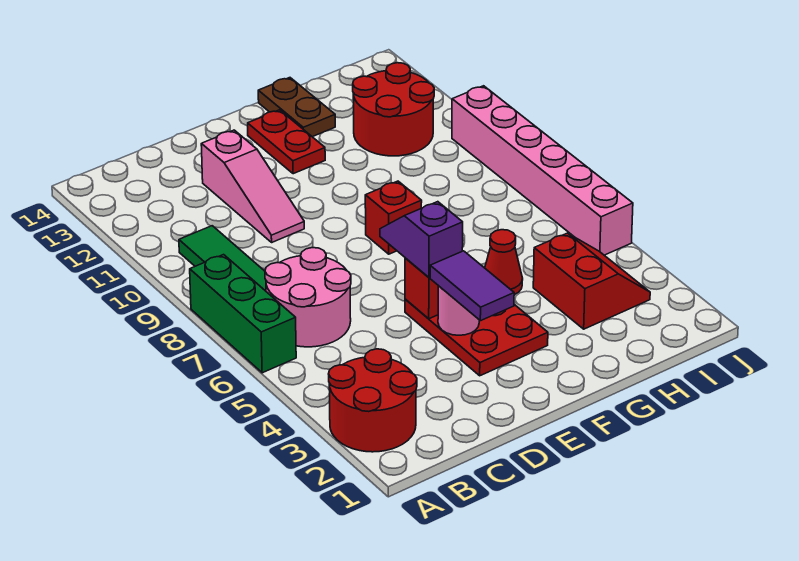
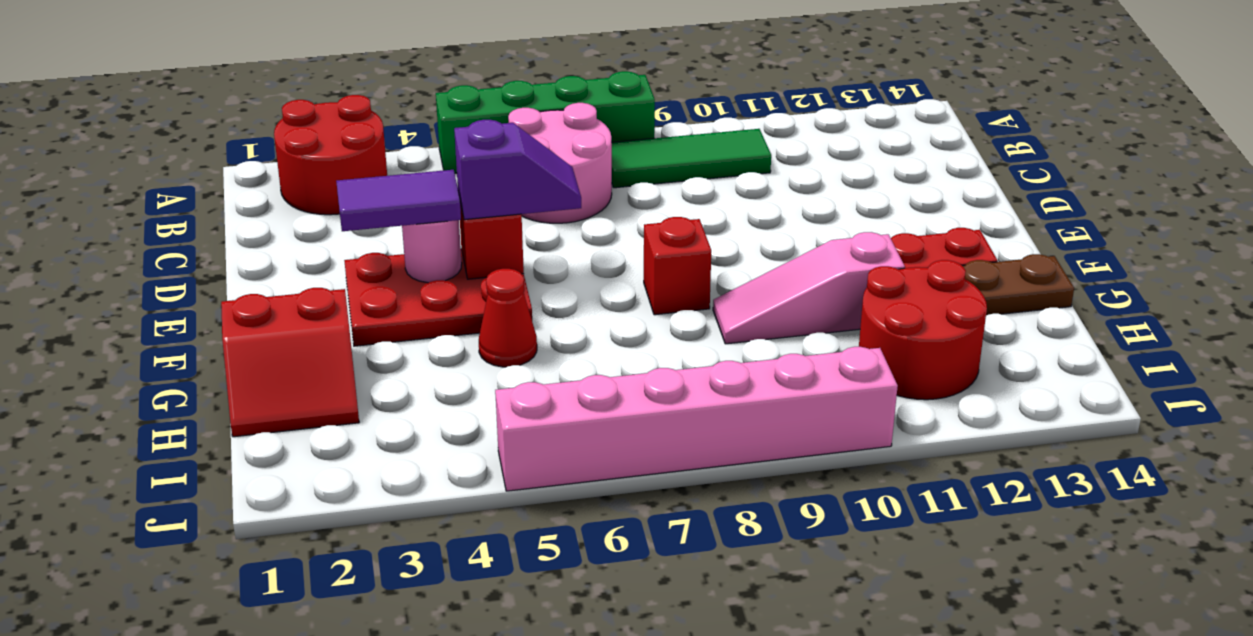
green brick A6:A8 level 1 -> green brick A5:A8 level 1
pink slope D10:D12 level 1 top 12 -> pink slope G9:G11 level 1 top 11
red slope H3:I4 level 1 top H -> red slope G1:H2 level 1 top G

